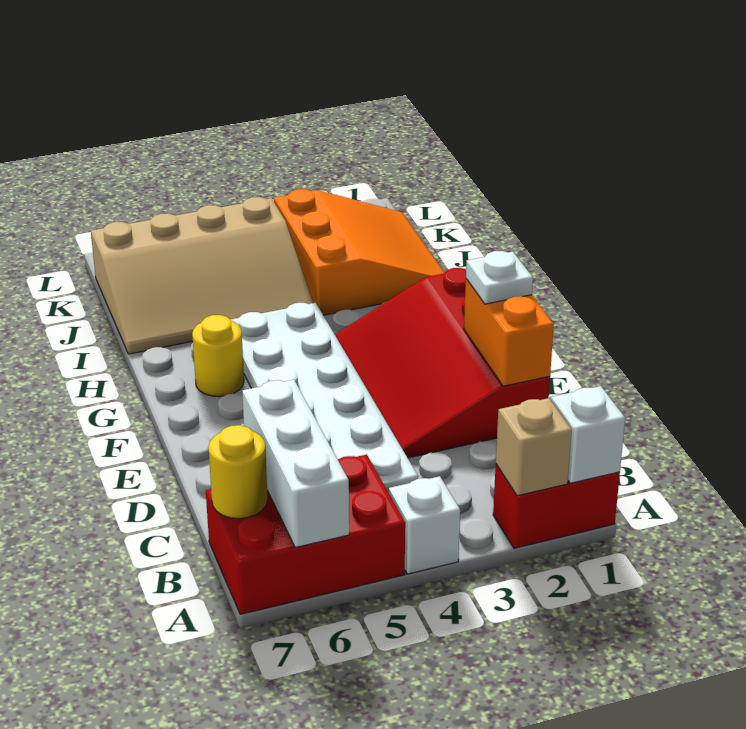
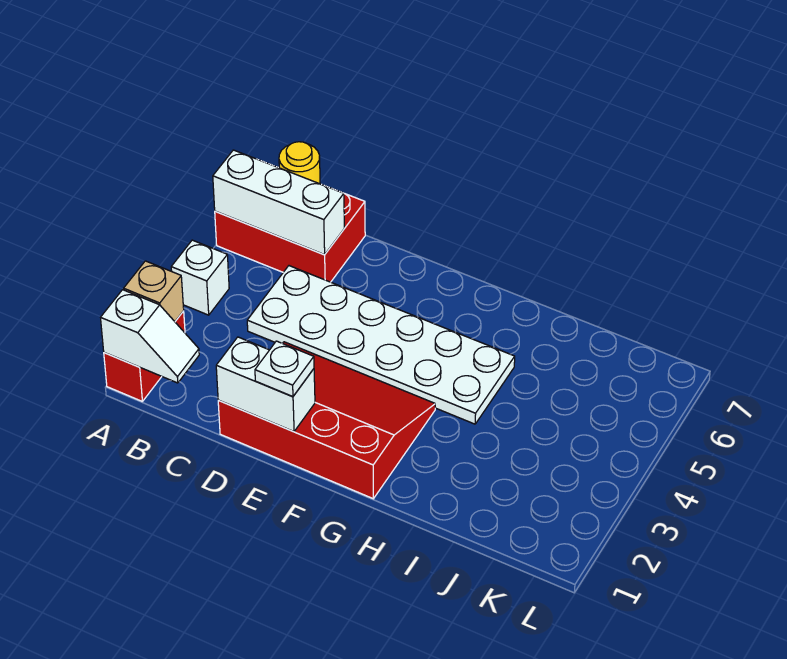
red brick A5:B7 level 1 -> red brick A6:C7 level 1
orange brick D1:E1 level 2 -> white brick D1:E1 level 2
yellow round brick G6 level 1 -> none
orange slope I1:K3 level 1 top 3 -> none
tan slope I4:K7 level 1 top K -> none

